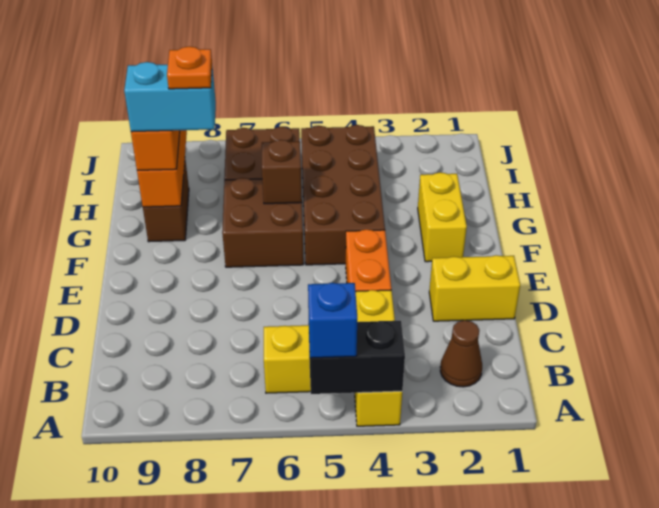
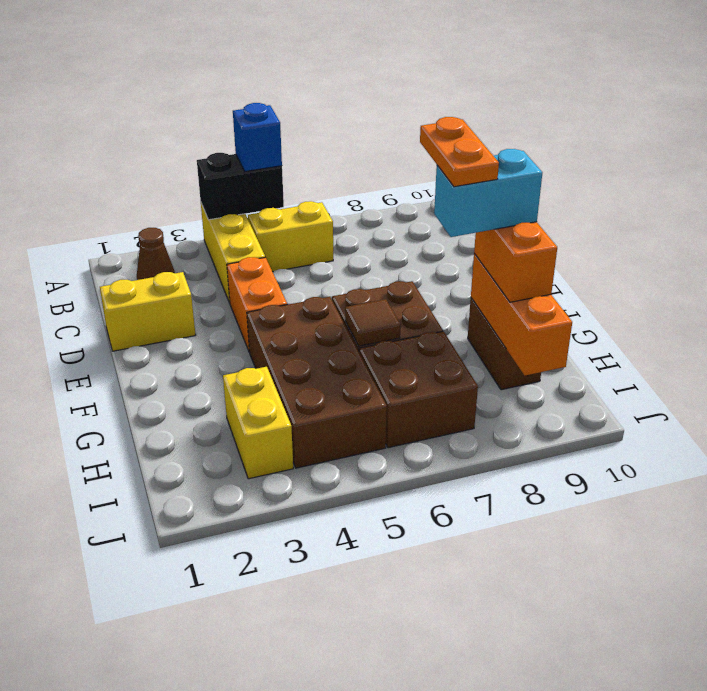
yellow brick F2:G2 level 1 -> yellow brick H3:I3 level 1
brown brick G6 level 2 -> brown tile G6 level 2
orange plate G8 level 5 -> orange plate F8:G8 level 5

